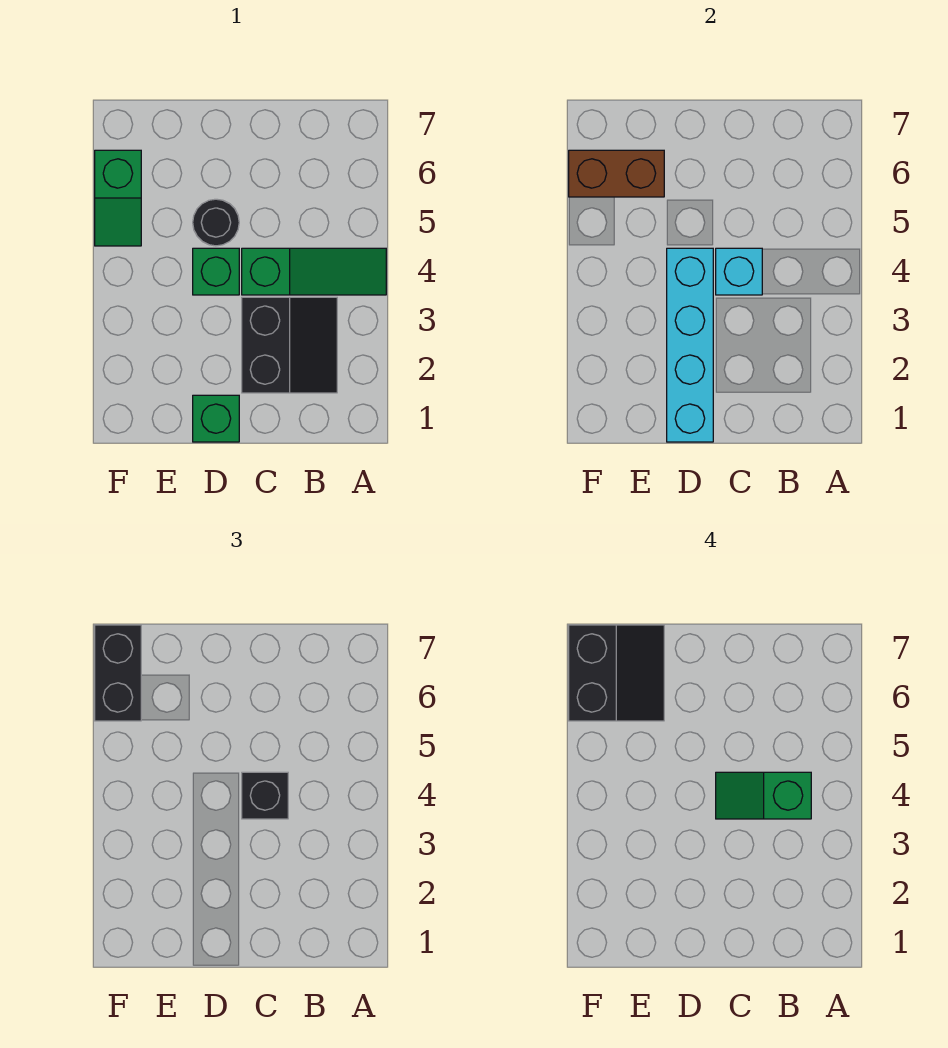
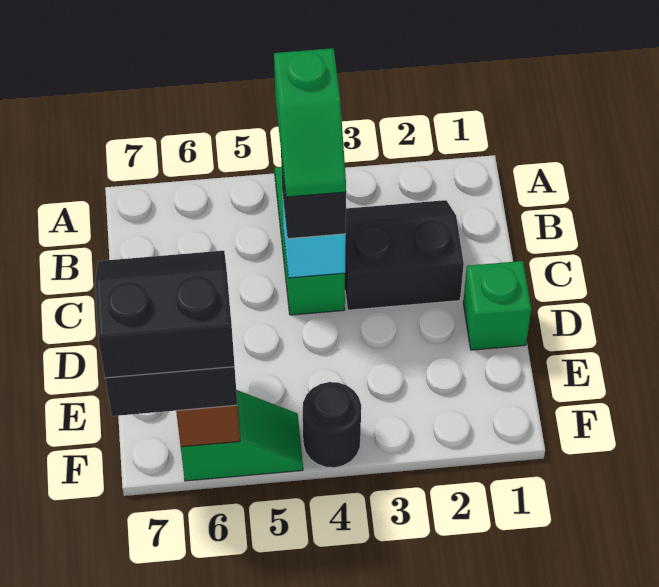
cyan brick D1:D4 level 2 -> none
green brick D4 level 1 -> none
black round brick D5 level 1 -> black round brick F4 level 1

